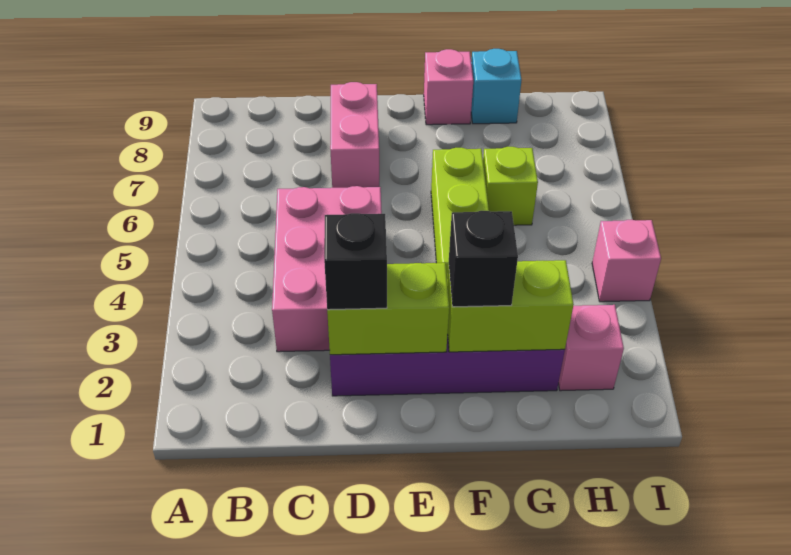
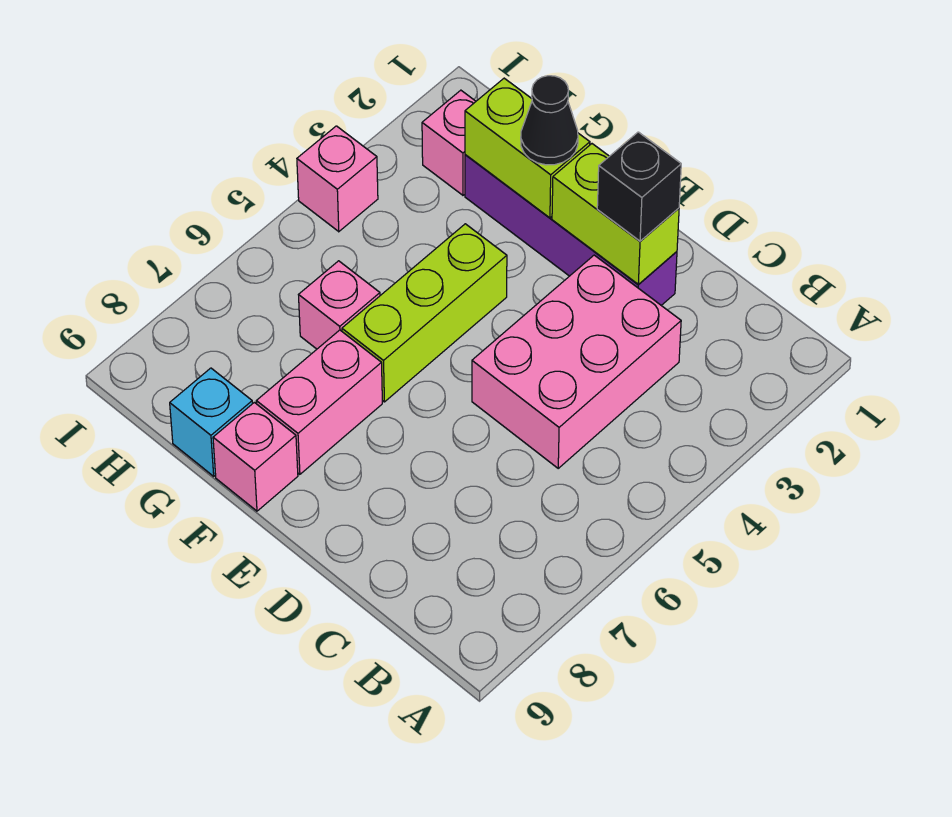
pink brick D7:D8 level 1 -> pink brick F7:F8 level 1
black brick F2 level 3 -> black cone F2 level 3
lime brick G6 level 1 -> pink brick G6 level 1

